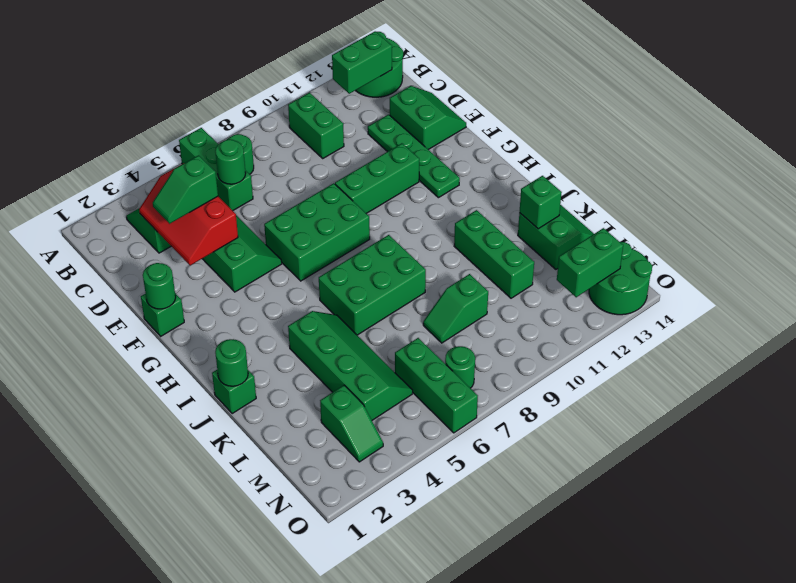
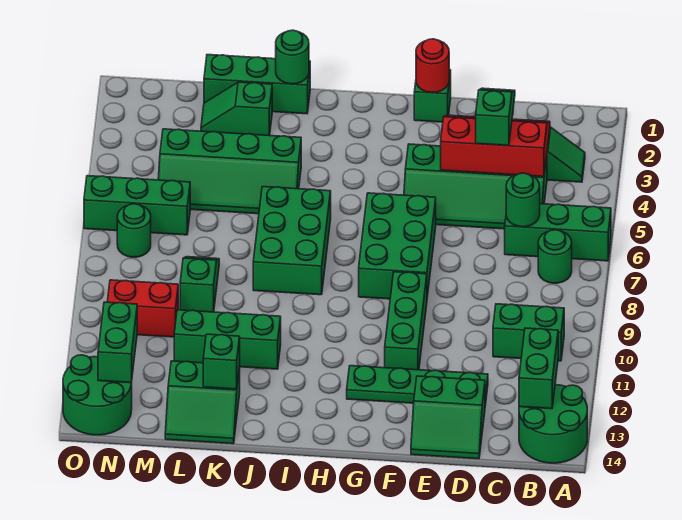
green round brick F1 level 2 -> red round brick F1 level 2
green brick J1 level 1 -> green brick J1:L1 level 1
green slope M3:N3 level 1 top M -> green slope K2:L2 level 1 top K
none -> red brick M10:N10 level 1

